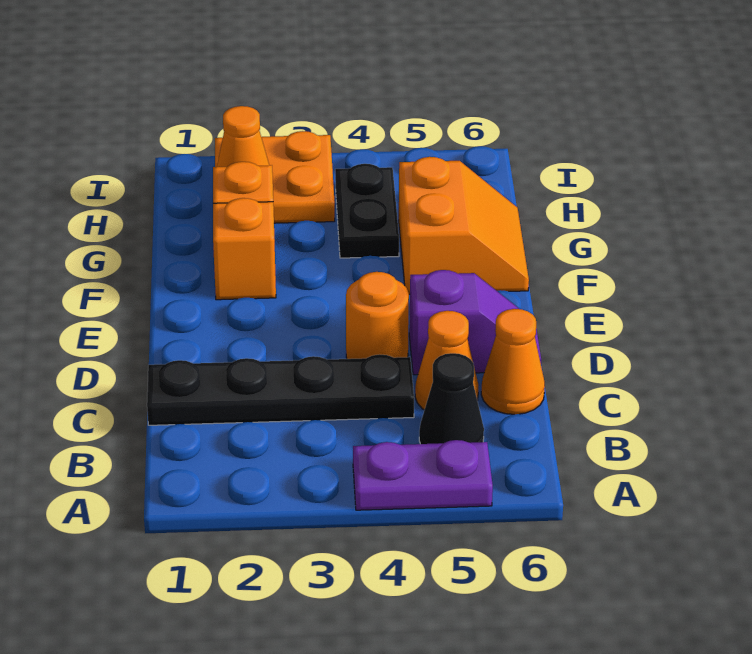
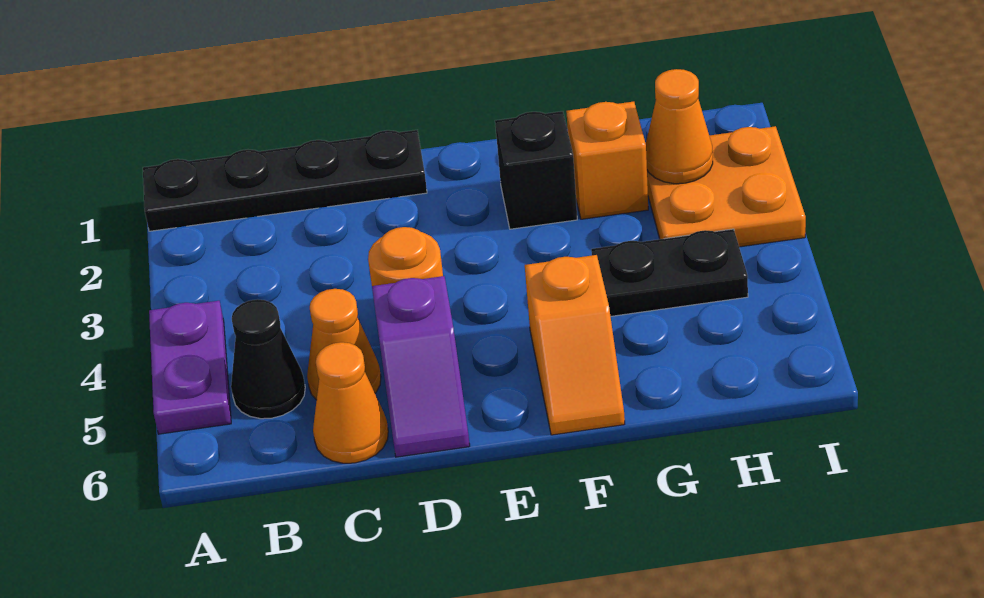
black plate C1:C4 level 1 -> black plate A1:D1 level 1
orange brick F2 level 1 -> black brick F2 level 1
orange slope F5:G6 level 1 top 5 -> orange slope F5:F6 level 1 top 5

